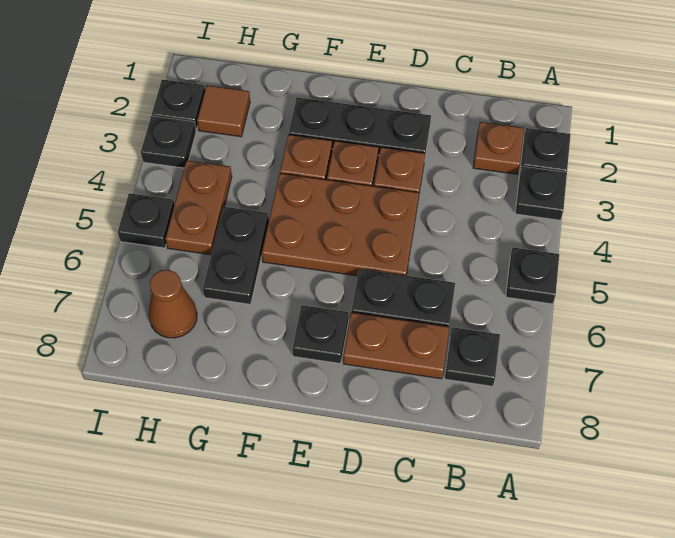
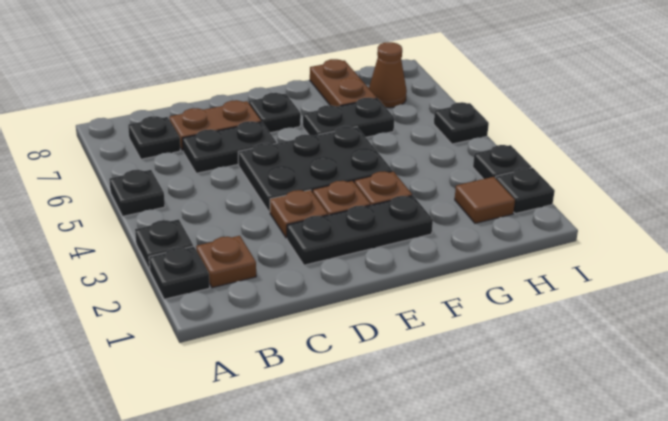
brown plate D4:F5 level 1 -> black plate D4:F5 level 1
black plate G5:G6 level 1 -> black plate F6:G6 level 1
brown plate H4:H5 level 1 -> brown plate G7:G8 level 1

